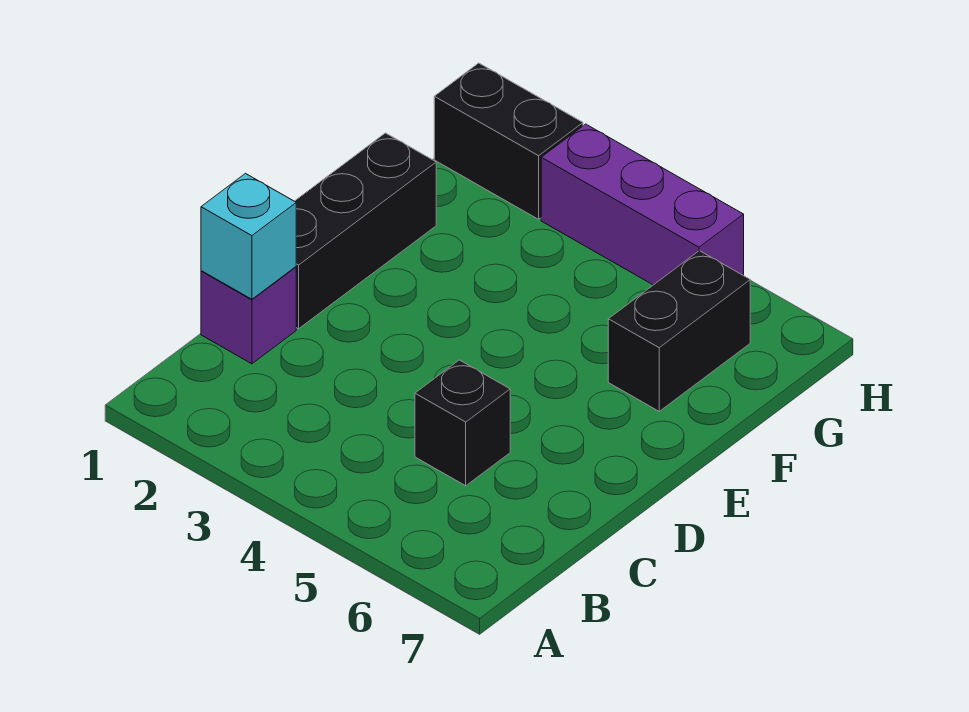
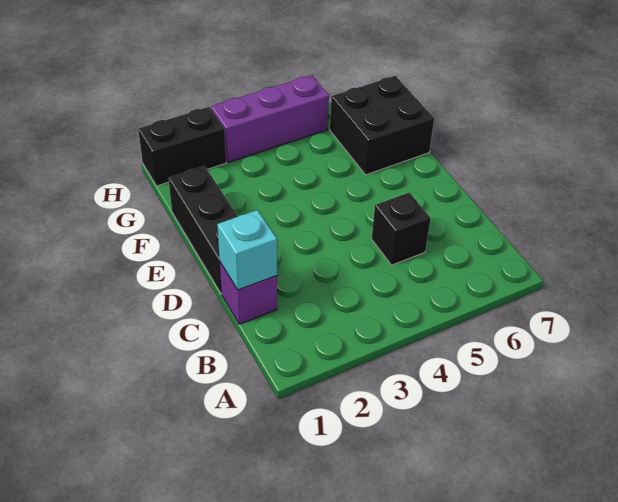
black brick F6:G6 level 1 -> black brick F6:G7 level 1

